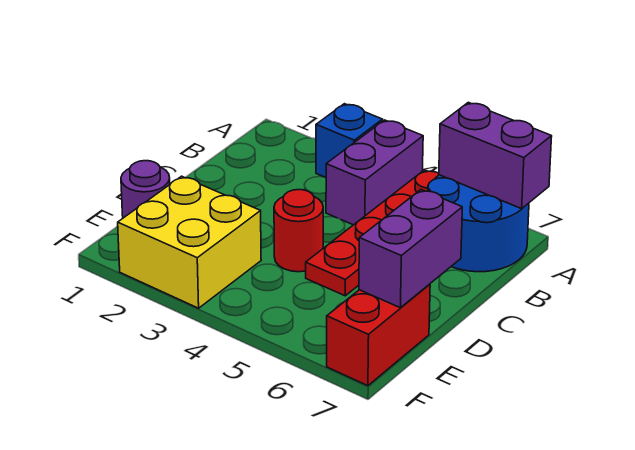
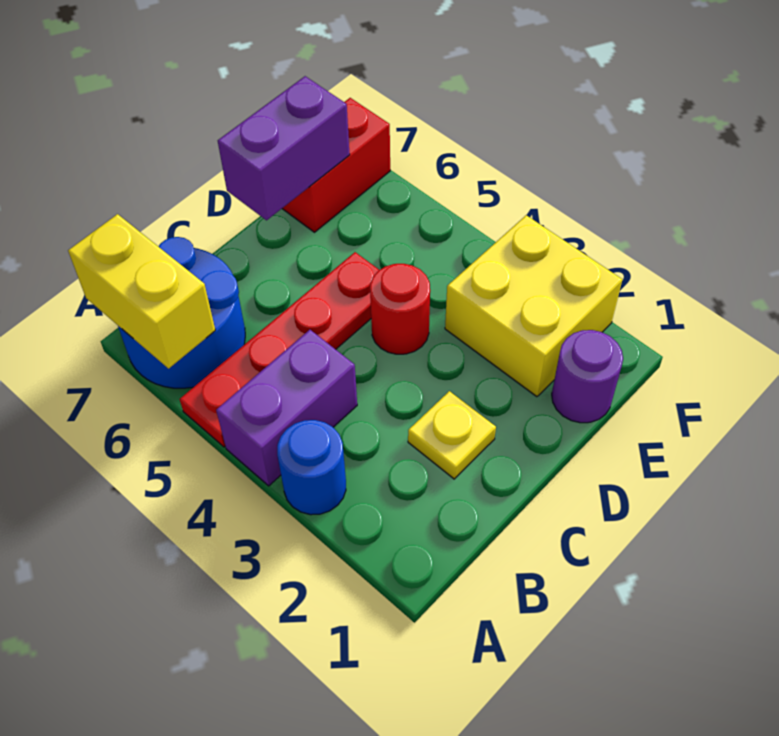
blue brick A3 level 1 -> blue round brick A3 level 1
purple brick A6:A7 level 2 -> yellow brick A6:A7 level 2
none -> yellow plate C2 level 1

